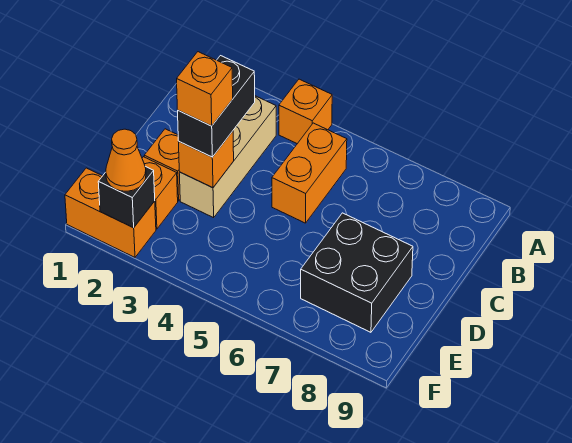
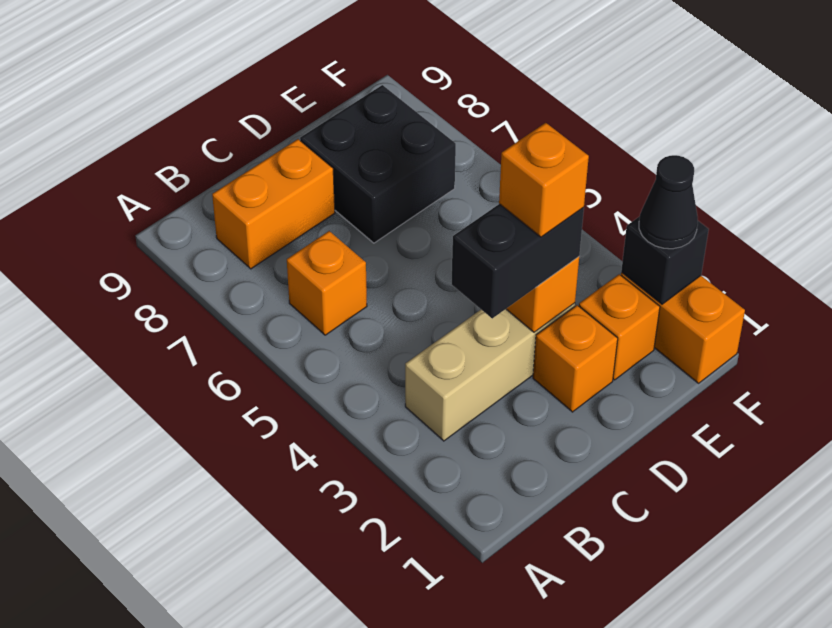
orange brick A4 level 1 -> orange brick B6 level 1
orange brick B5:C5 level 1 -> orange brick B8:C8 level 1
orange cone F2 level 3 -> black cone F2 level 3

